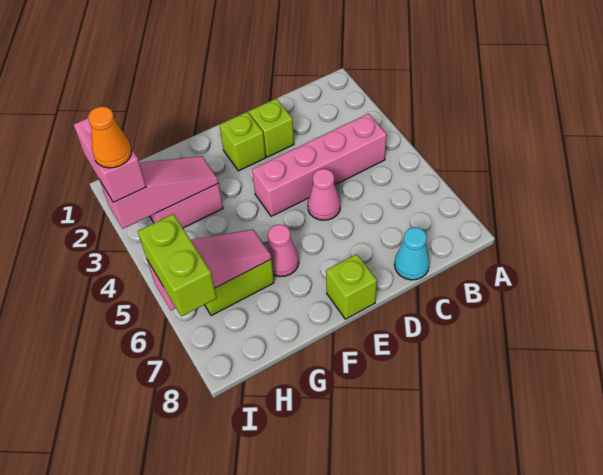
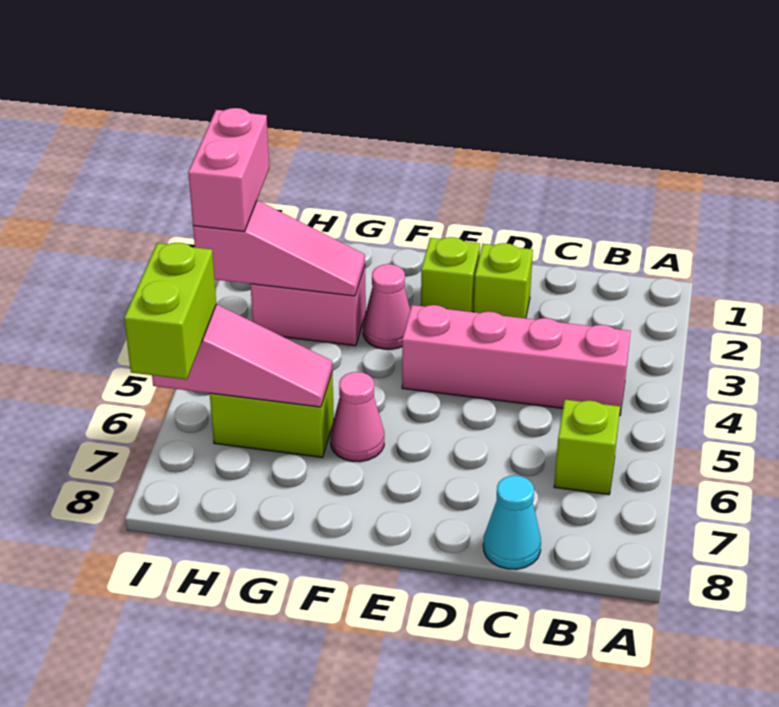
pink cone D5 level 1 -> pink cone F3 level 1
lime brick E8 level 1 -> lime brick B6 level 1
orange cone I3 level 4 -> none

